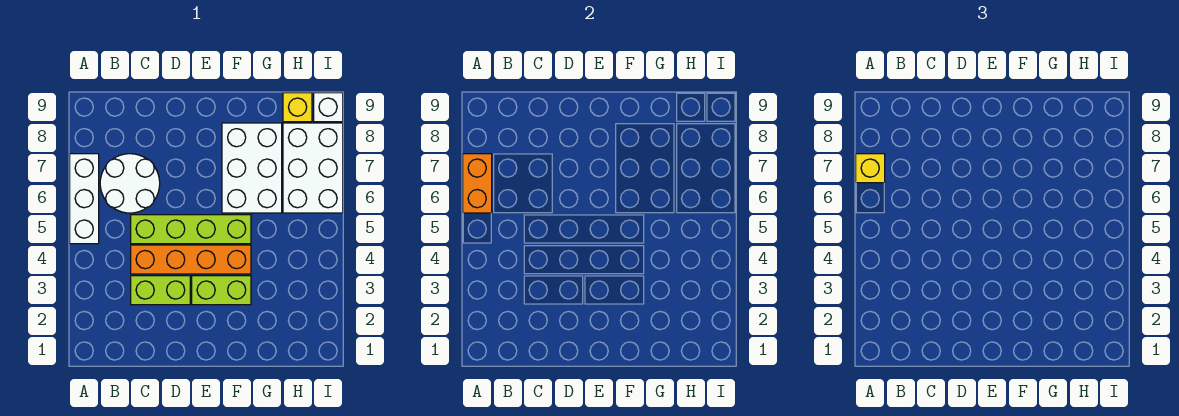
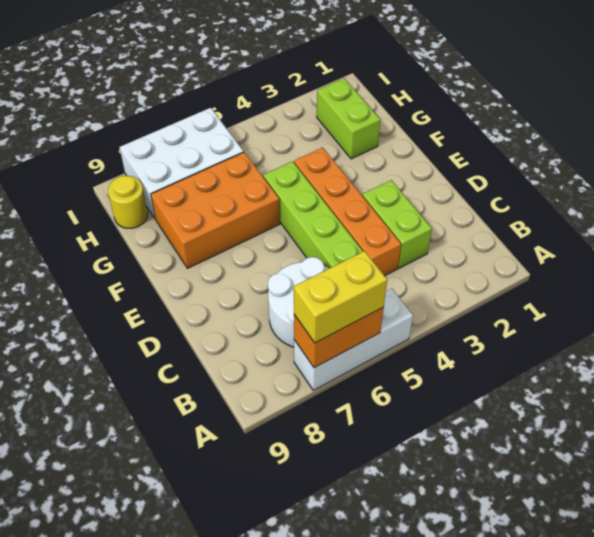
yellow brick A7 level 3 -> yellow brick A6:A7 level 3
lime brick E3:F3 level 1 -> lime brick G2:H2 level 1
white brick F6:G8 level 1 -> orange brick F6:G8 level 1
yellow brick H9 level 1 -> yellow round brick H9 level 1
white brick I9 level 1 -> none

